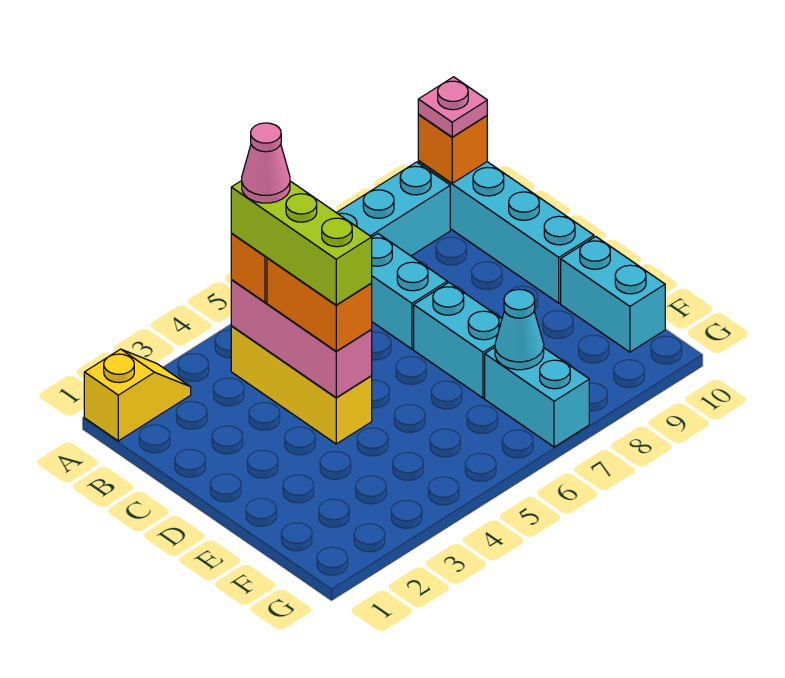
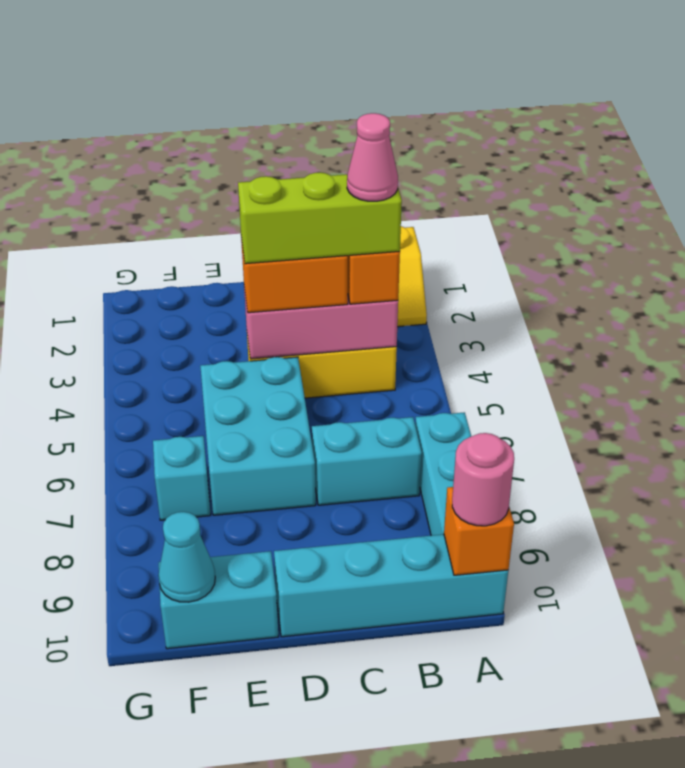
pink plate A10 level 3 -> pink round brick A10 level 3
cyan brick D7:E7 level 1 -> cyan brick D5:E7 level 1
cyan brick F7:G7 level 1 -> cyan brick F7 level 1
cyan cone F7 level 2 -> cyan cone F10 level 2

